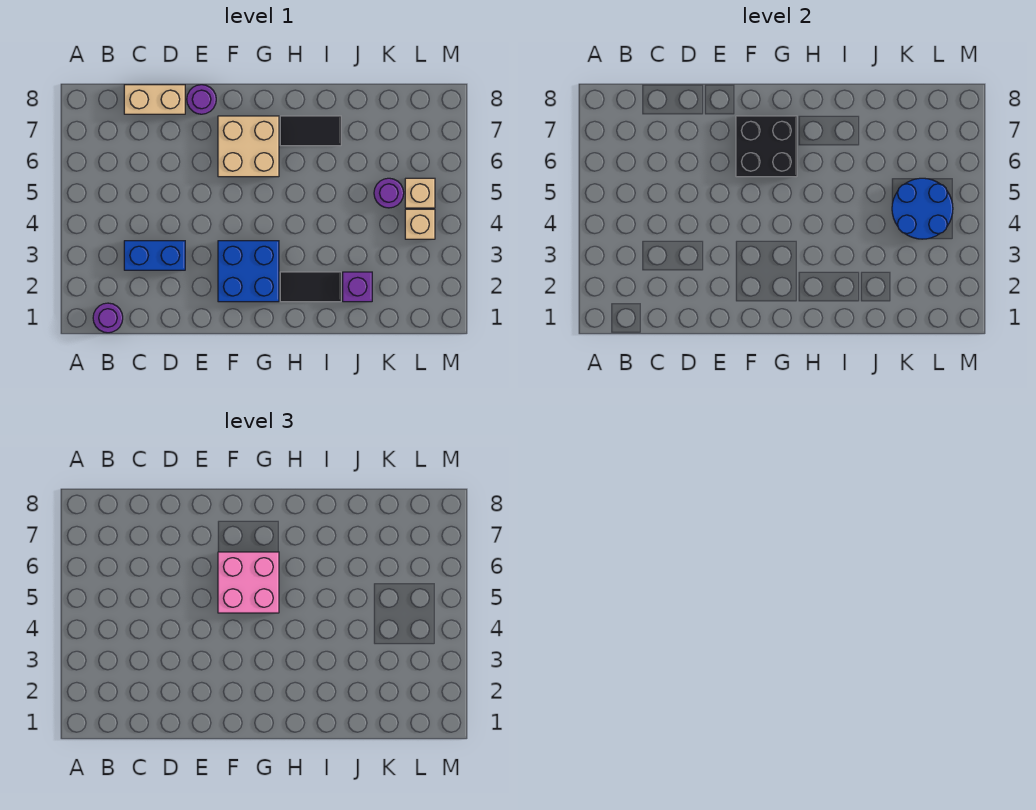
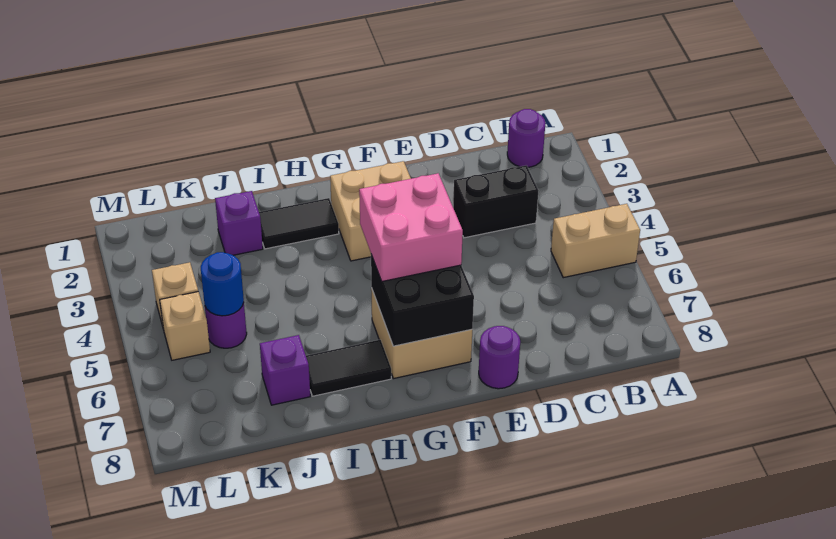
blue brick C3:D3 level 1 -> black brick C3:D3 level 1
tan brick C8:D8 level 1 -> tan brick A5:B5 level 1
blue brick F2:G3 level 1 -> tan brick F2:G3 level 1
none -> purple brick J7 level 1
blue round brick K4:L5 level 2 -> blue round brick K5 level 2

